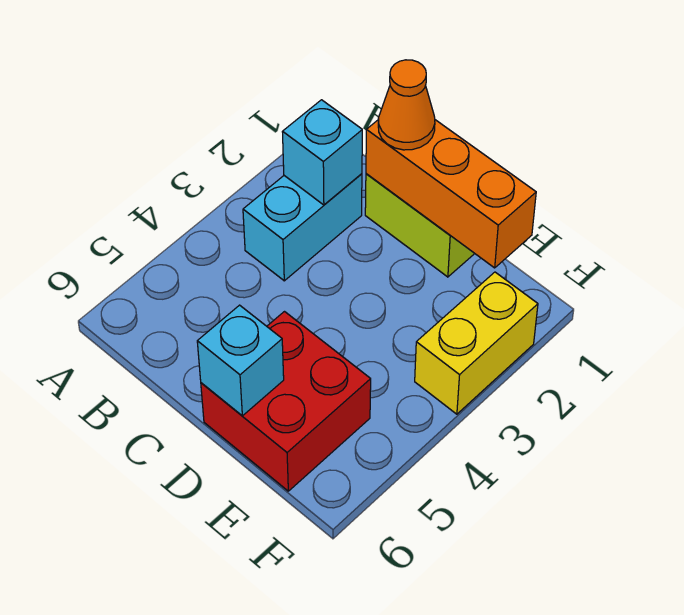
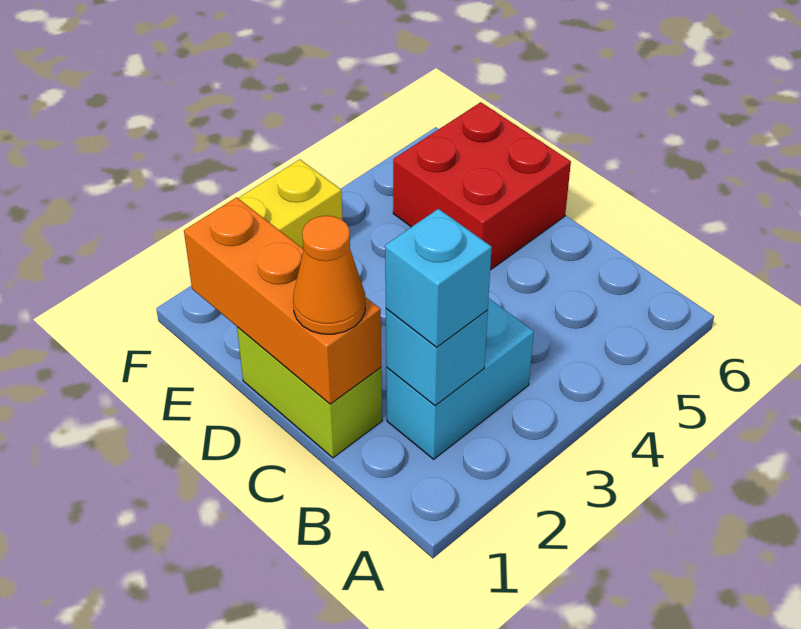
cyan brick D6 level 2 -> cyan brick B2 level 3

